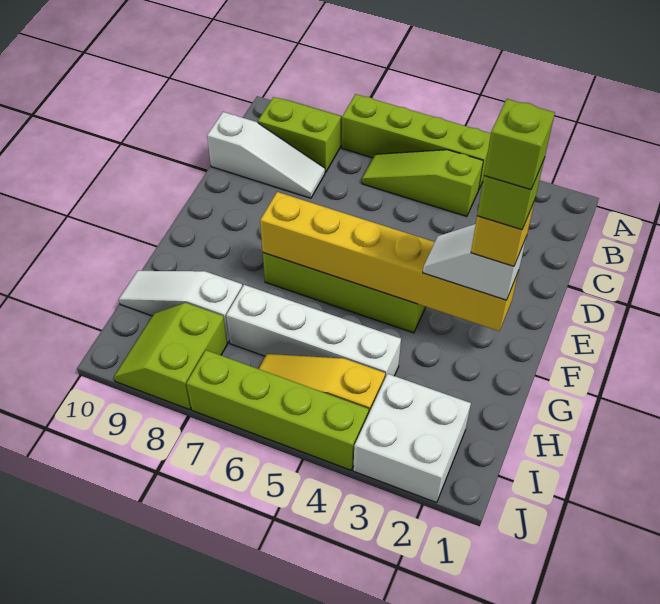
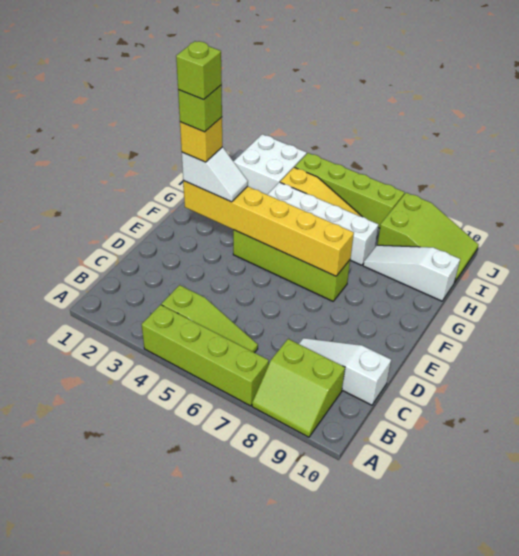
white slope H8:H10 level 1 top 8 -> white slope H8:H10 level 1 top 10
lime slope I8:J9 level 1 top 8 -> lime slope I8:J10 level 1 top 8

